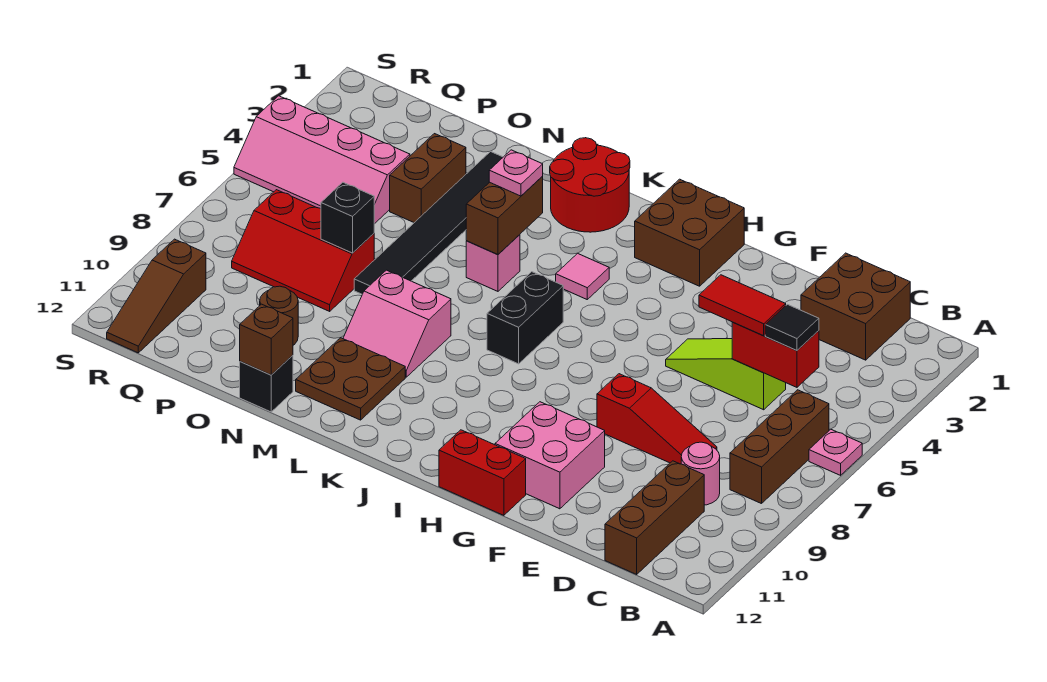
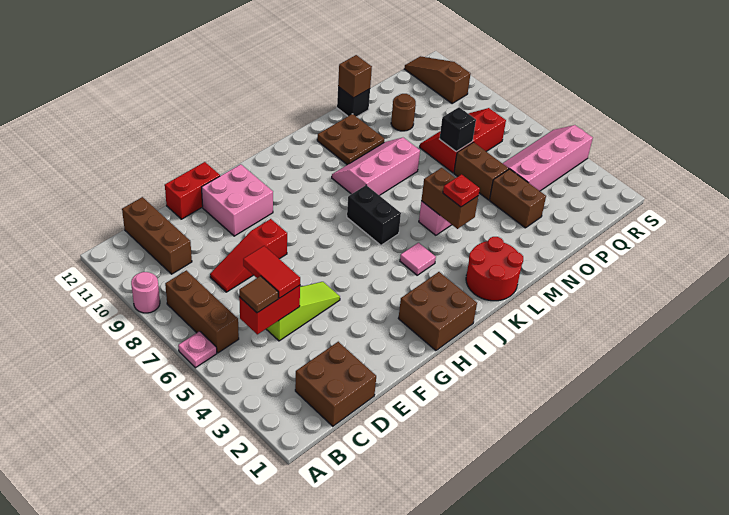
black tile C5 level 3 -> brown tile C5 level 3
pink round brick C9 level 1 -> pink round brick A9 level 1
red tile D5:E5 level 3 -> red tile D5:D6 level 3
red brick G12:H12 level 1 -> red brick E12:F12 level 1
pink plate L4 level 3 -> red plate L4 level 3
pink slope L8:M9 level 1 top 8 -> pink slope K8:M9 level 1 top 8
black tile N2:N7 level 1 -> none
none -> brown brick O5:O6 level 1

